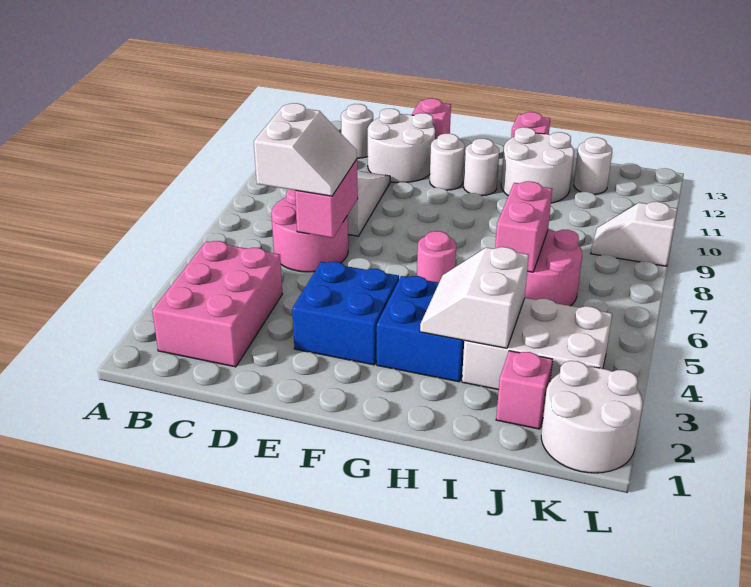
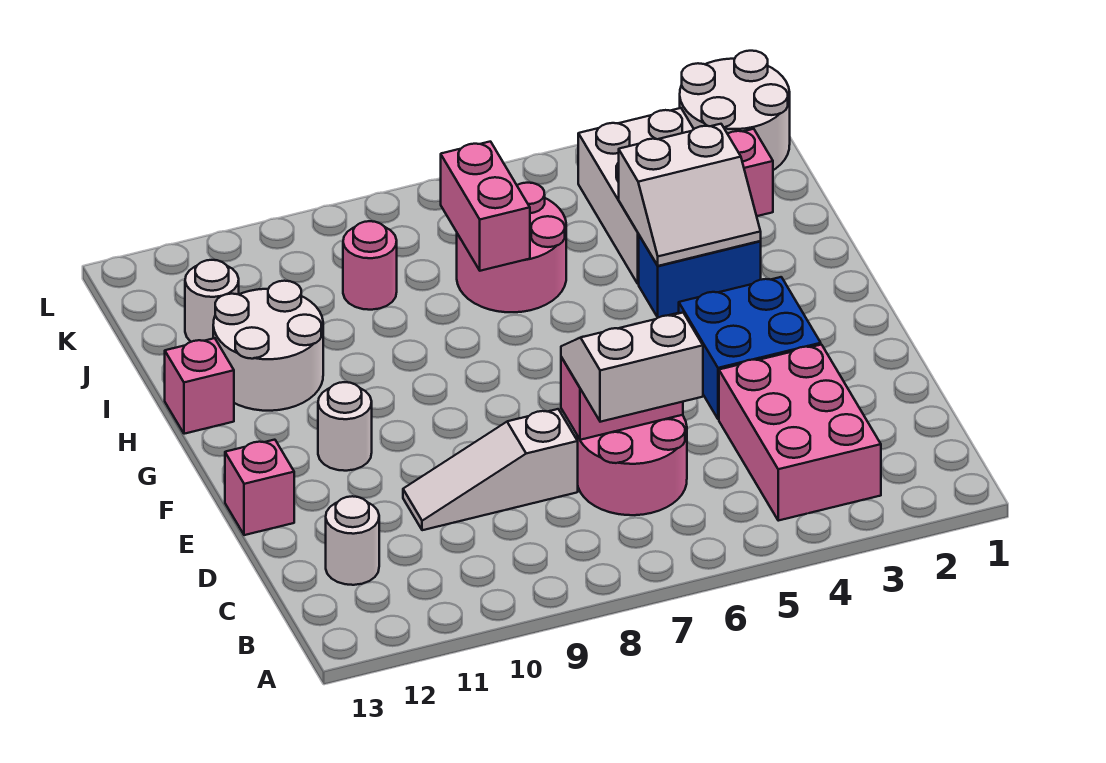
pink brick B2:C4 level 1 -> pink brick B3:D4 level 1
white round brick D11:E12 level 1 -> none
blue brick G3:H4 level 1 -> blue brick H3:H4 level 1
pink round brick G6 level 1 -> pink round brick J9 level 1
white round brick G11 level 1 -> none
pink brick I6:I7 level 2 -> pink brick I7:J7 level 2
white slope K9:L9 level 1 top L -> none

